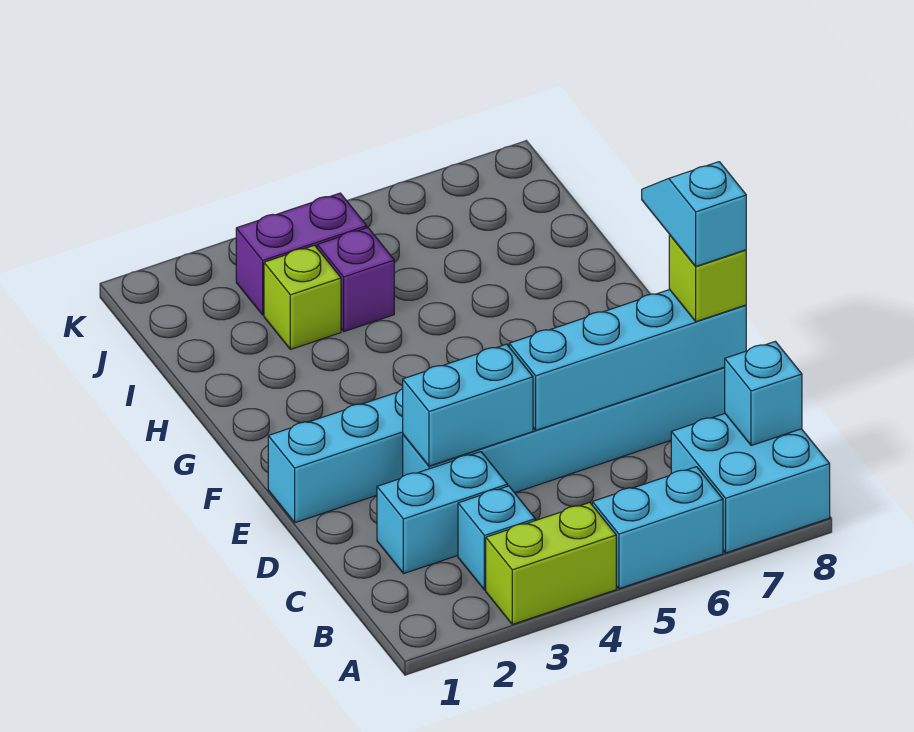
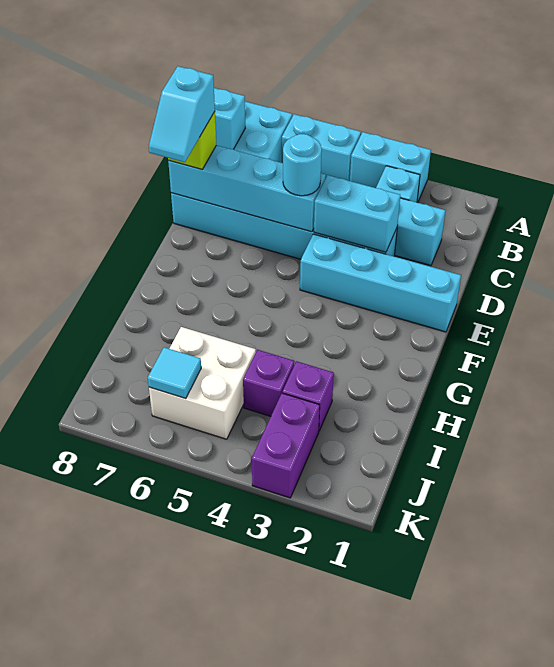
lime brick A3:A4 level 1 -> cyan brick A3:A4 level 1
none -> cyan round brick D5 level 3
lime brick I3 level 1 -> purple brick I3 level 1
none -> white brick I5:J6 level 1
purple brick J3:J4 level 1 -> purple brick J3:K3 level 1
none -> cyan tile J6 level 2

